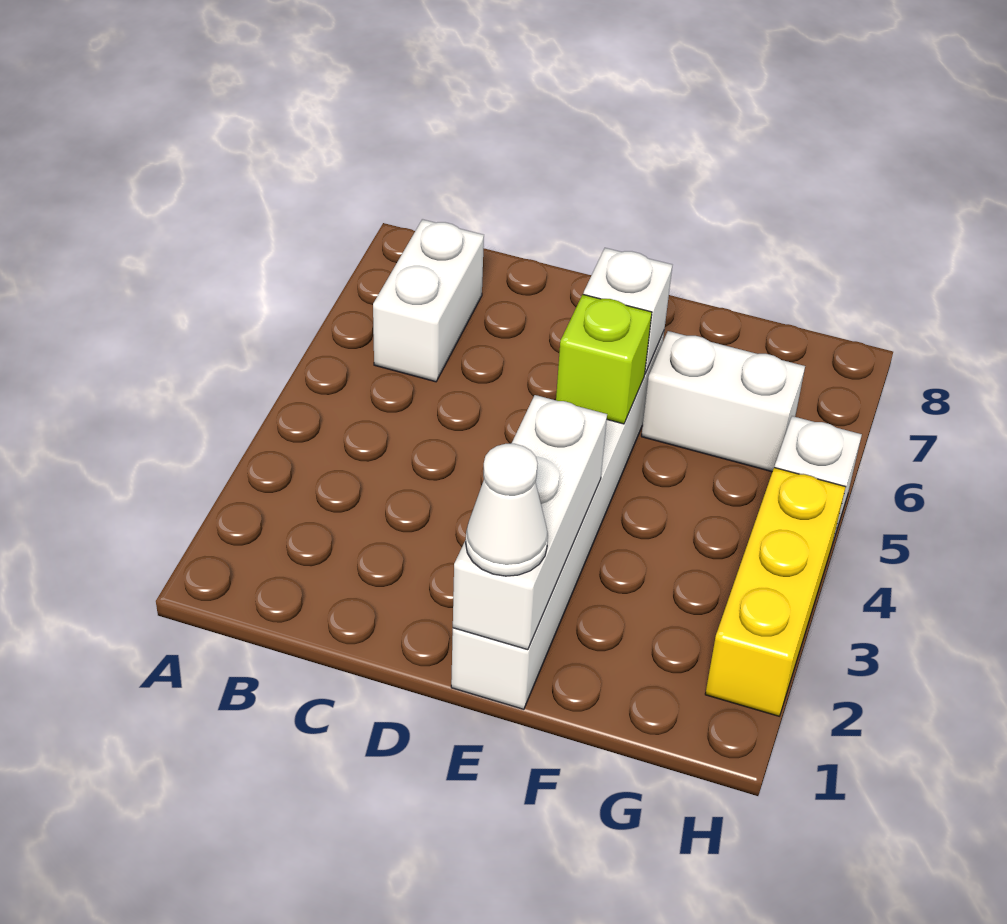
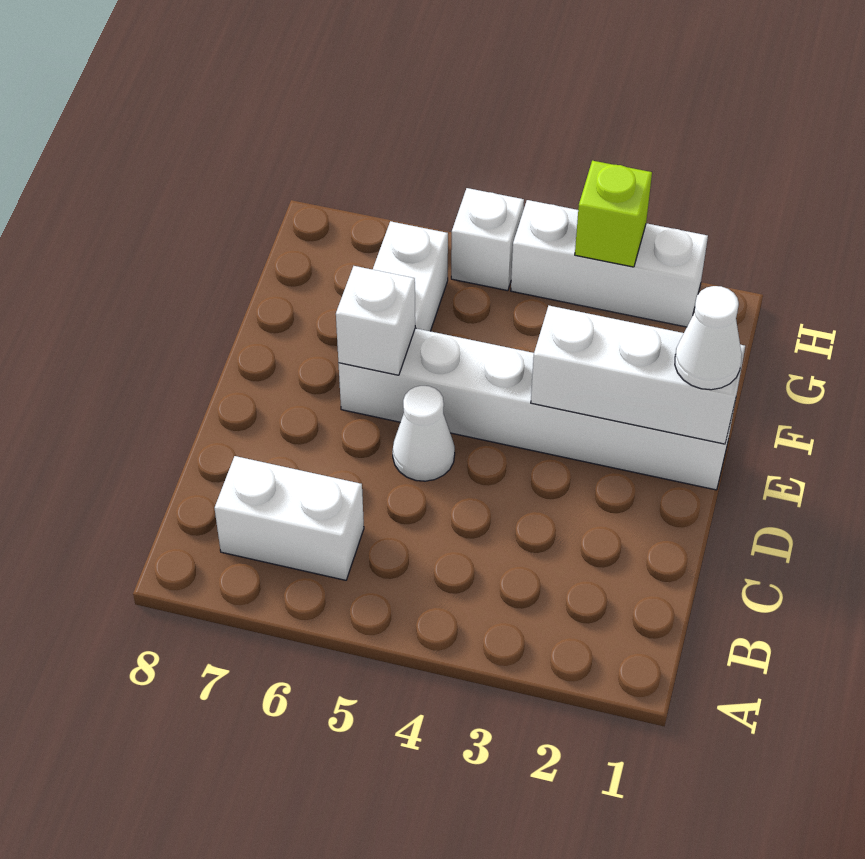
none -> white cone D5 level 1
lime brick E5 level 2 -> lime brick H3 level 2
yellow brick H2:H4 level 1 -> white brick H2:H4 level 1

